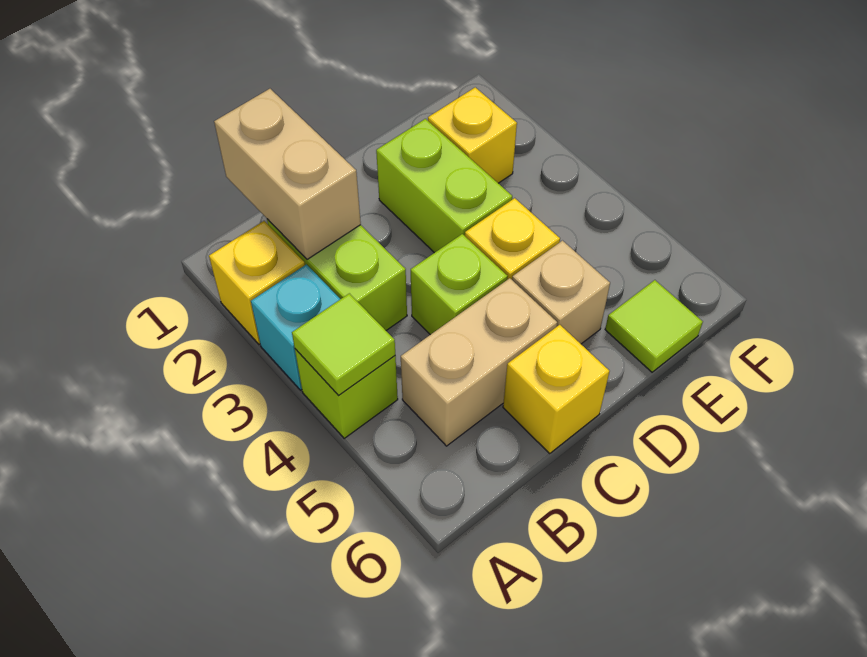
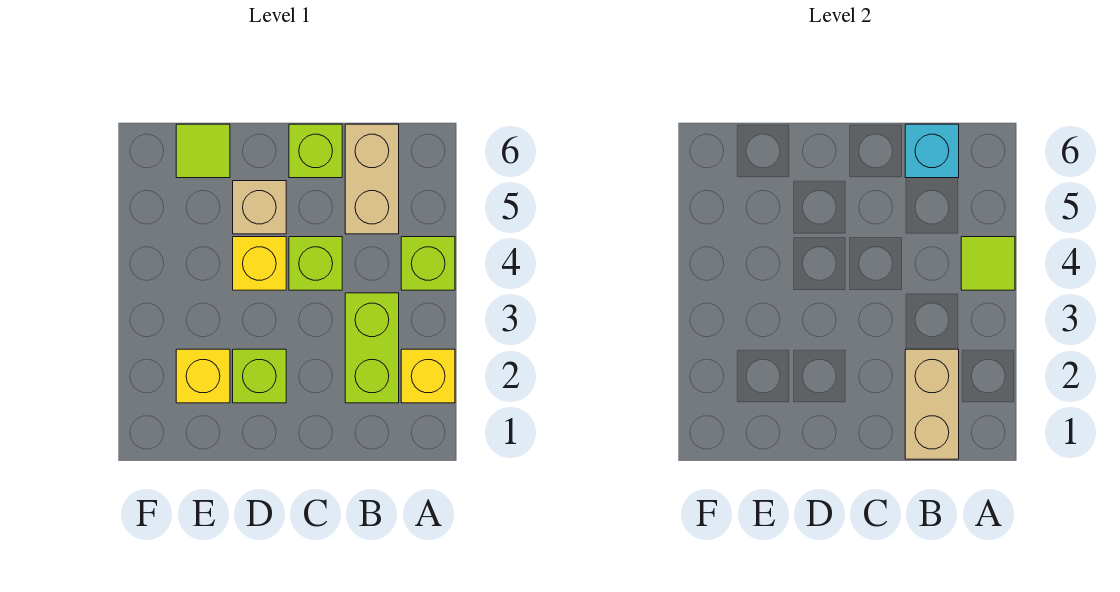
cyan brick A3 level 1 -> cyan brick B6 level 2
tan brick B5:C5 level 1 -> tan brick B5:B6 level 1
yellow brick C6 level 1 -> lime brick C6 level 1
lime brick D2:D3 level 1 -> lime brick D2 level 1

